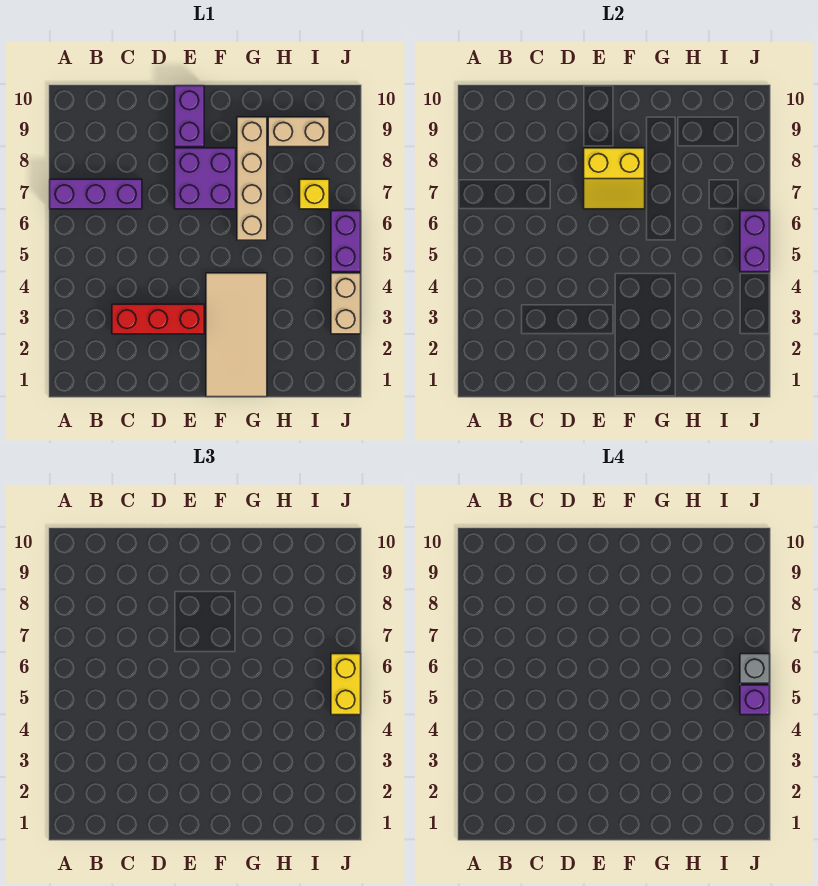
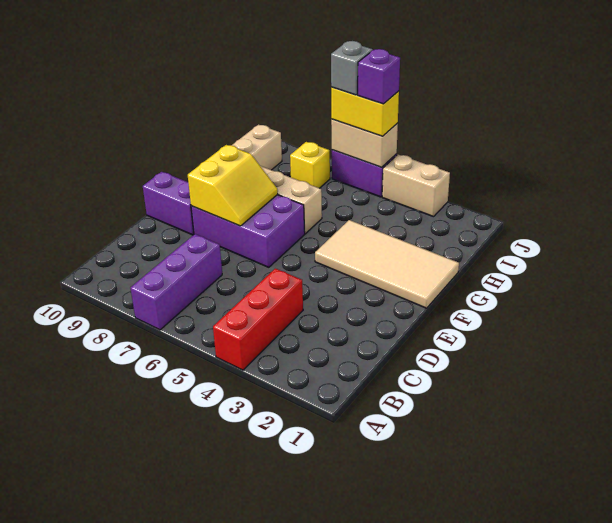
red brick C3:E3 level 1 -> red brick A4:C4 level 1
purple brick E7:F8 level 1 -> purple brick E6:F8 level 1
purple brick J5:J6 level 2 -> tan brick J5:J6 level 2

